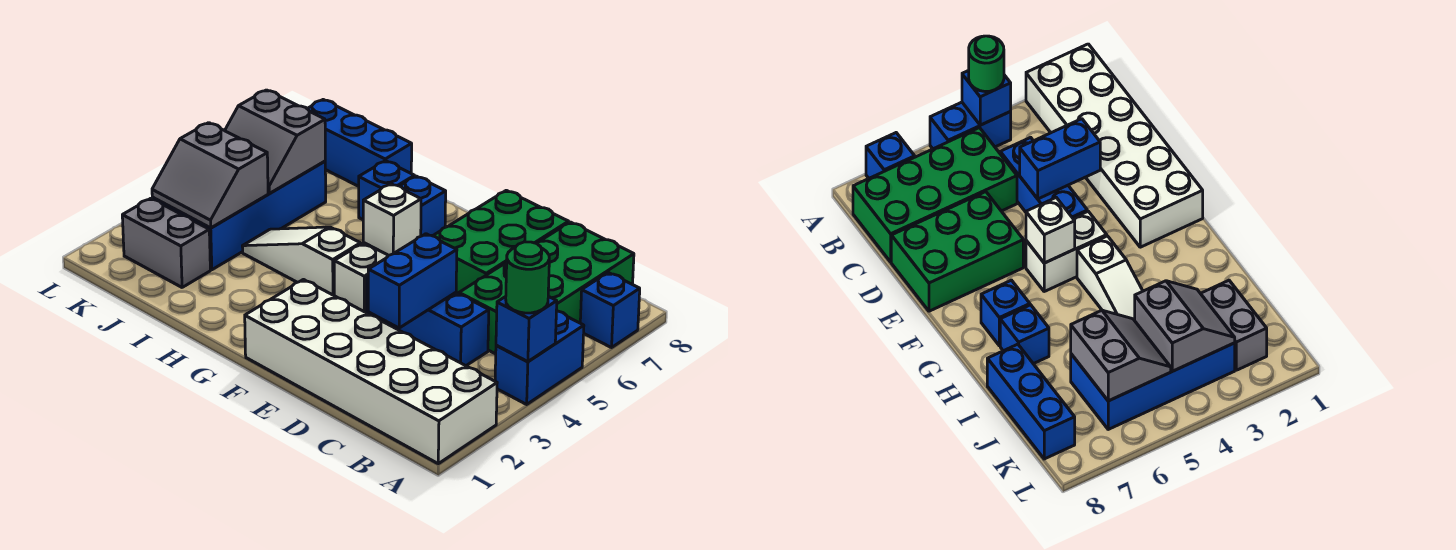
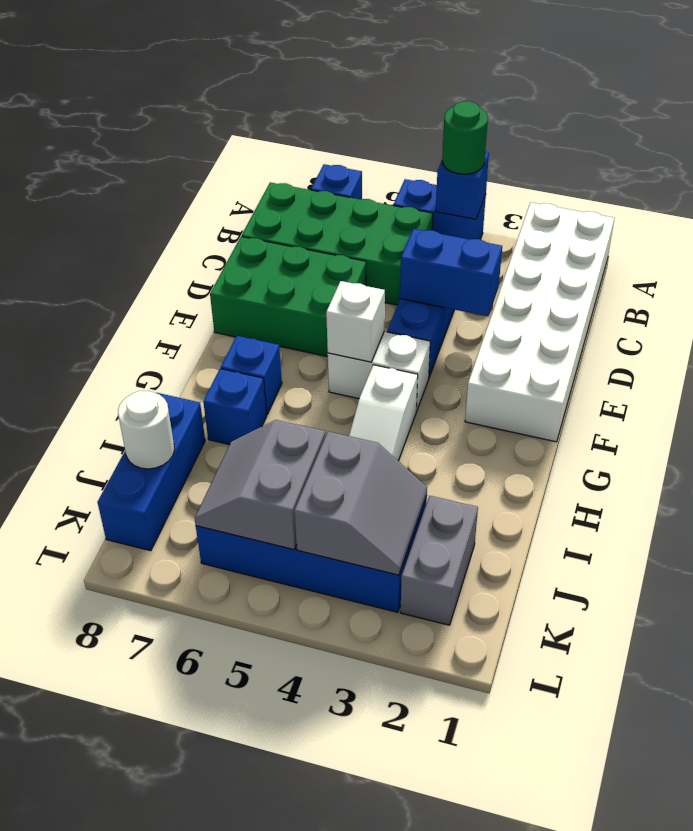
grey slope J5:K6 level 2 top 6 -> grey slope J5:K6 level 2 top 5
none -> white round brick J8 level 2

